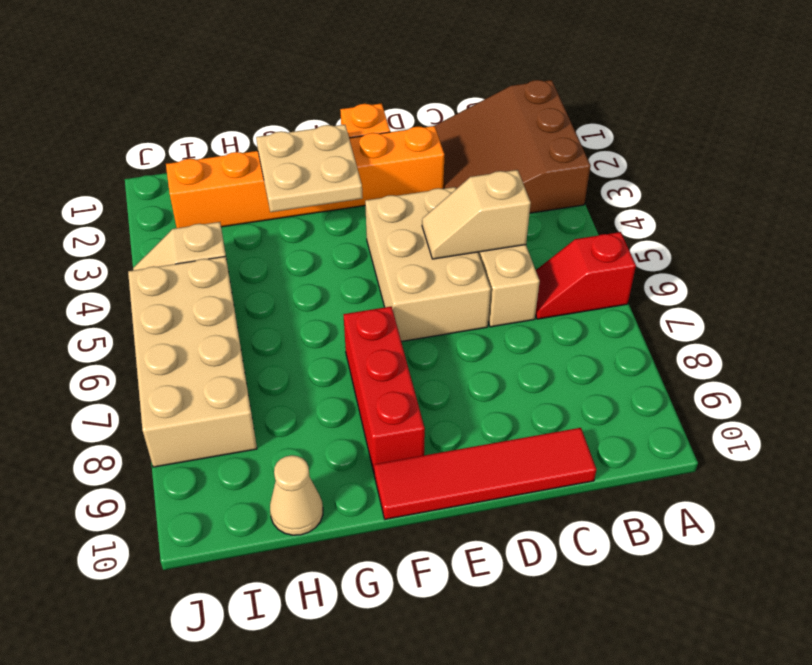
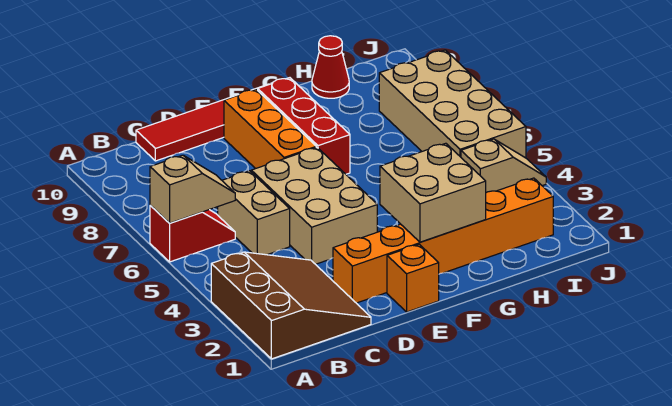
tan slope C5:D5 level 2 top C -> tan slope A6:B6 level 2 top A
none -> orange brick E7:E9 level 1
tan plate F2:G3 level 2 -> tan brick F2:G3 level 2
tan cone H10 level 1 -> red cone H10 level 1

